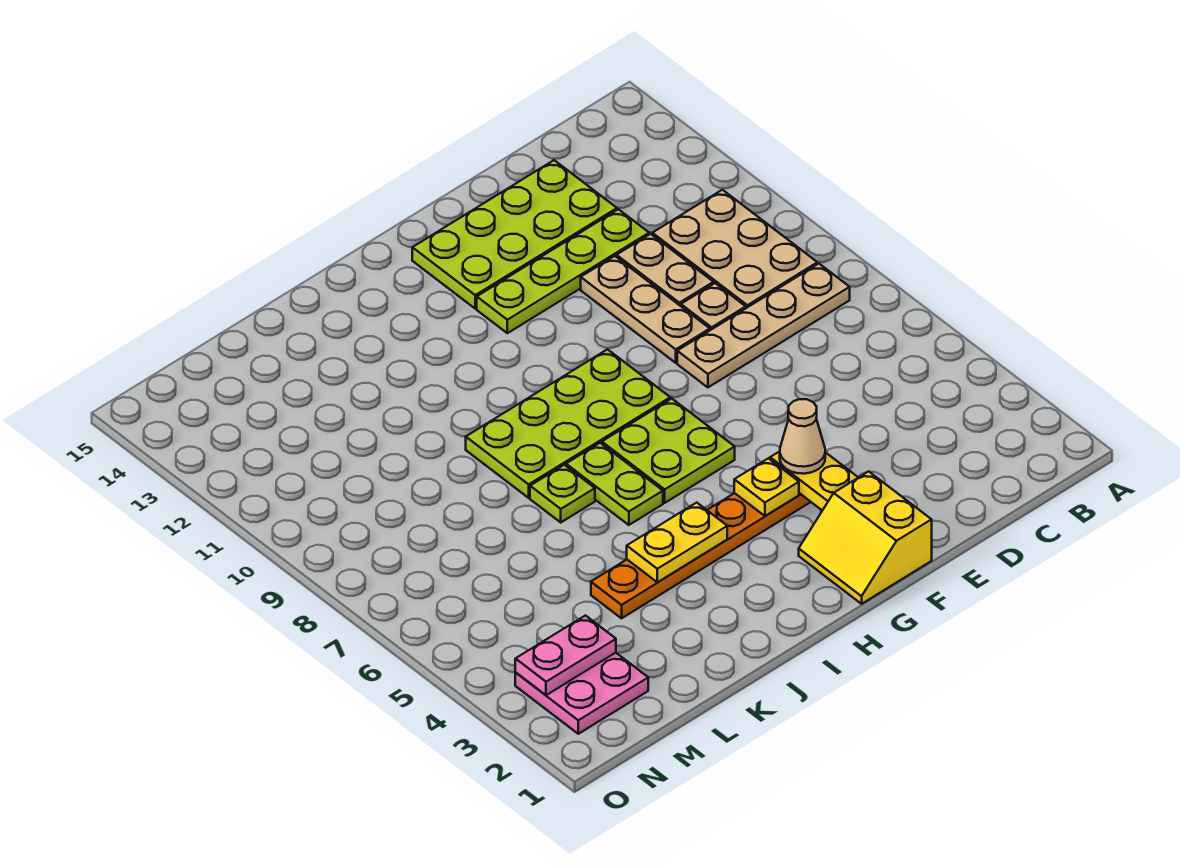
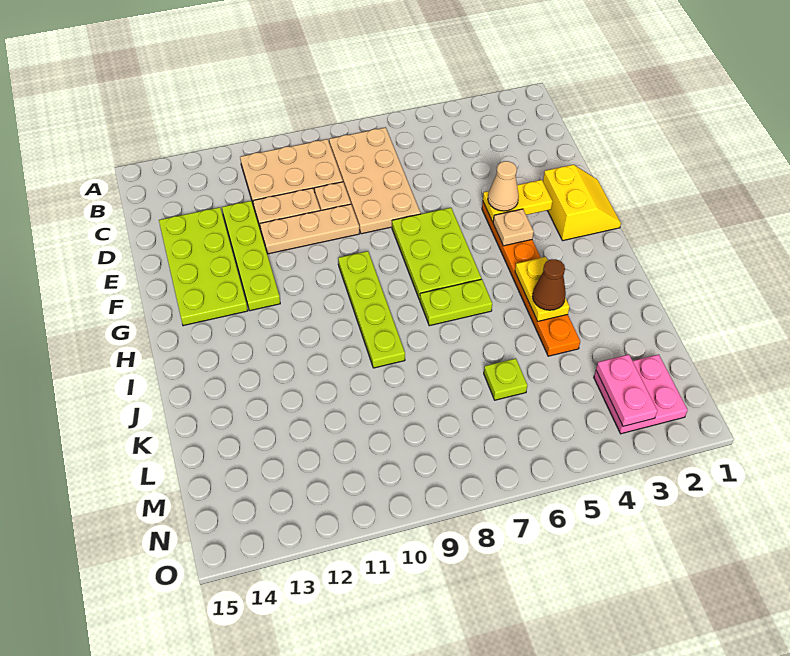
tan plate B8:E8 level 1 -> tan plate B7:E8 level 1
yellow slope F1:G2 level 1 top F -> yellow slope F1:G2 level 1 top 2
yellow plate G4 level 2 -> tan plate G4 level 2
lime plate G6:H7 level 1 -> lime plate F6:H7 level 1
lime plate G8:J9 level 1 -> lime plate G9:J9 level 1
none -> brown cone J4 level 3
lime plate J7 level 1 -> lime plate L6 level 1

